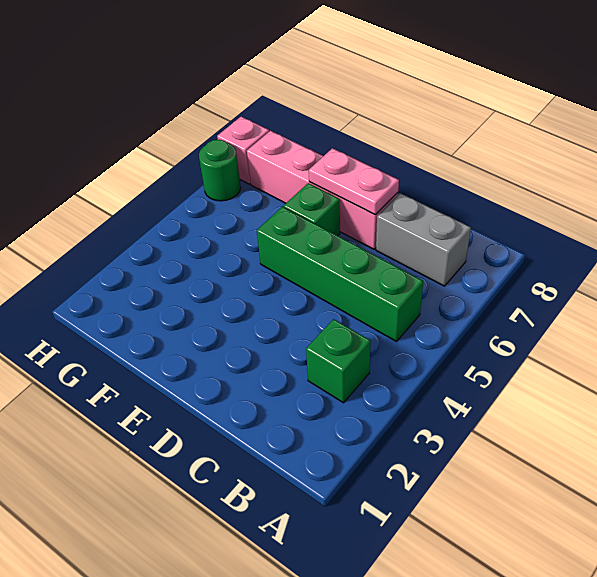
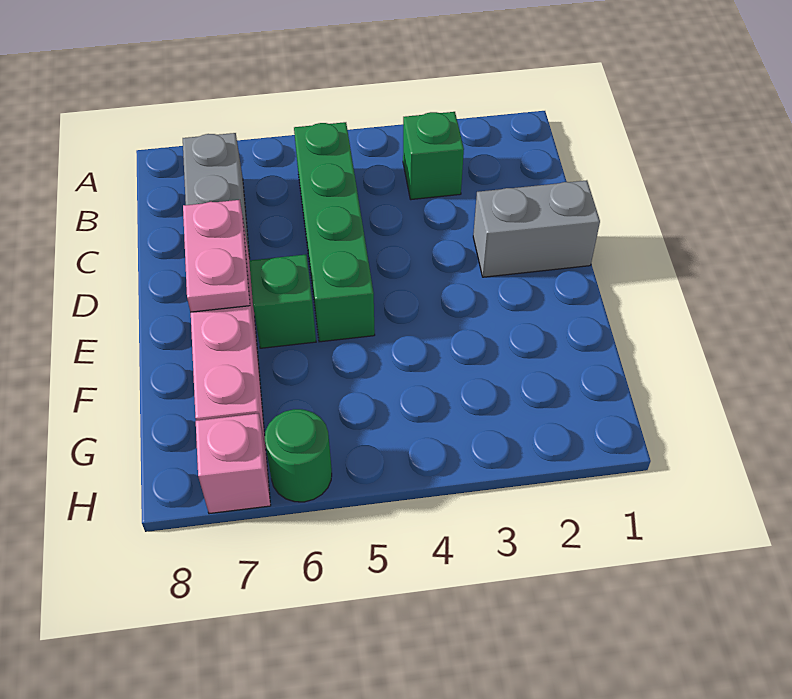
none -> grey brick D1:D2 level 1

